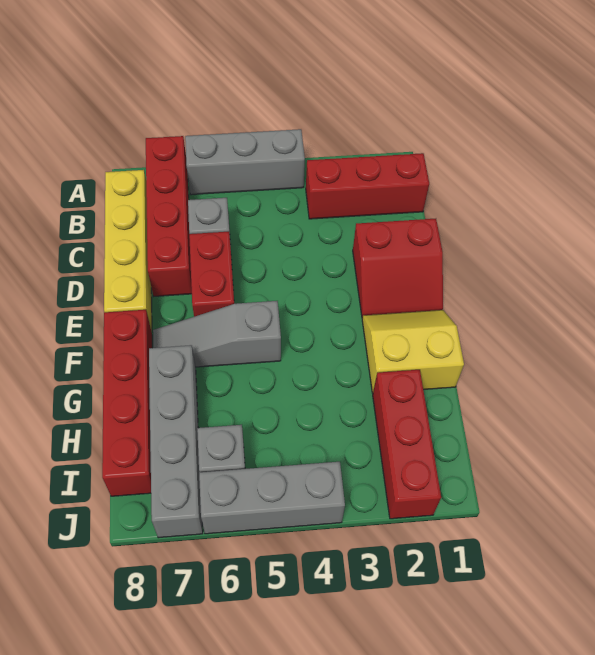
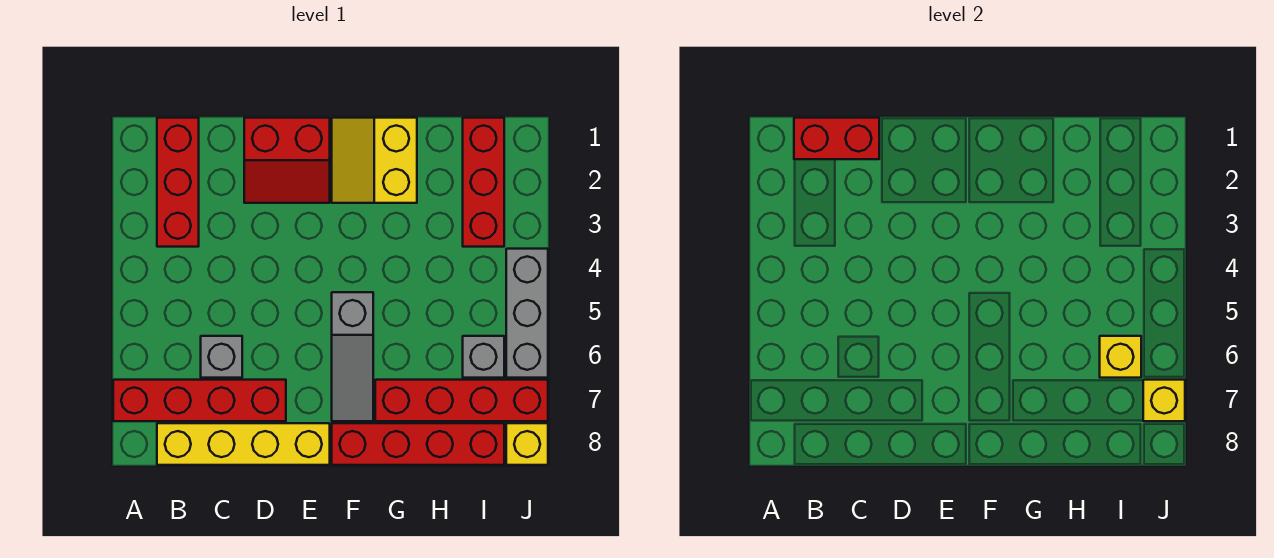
grey brick A4:A6 level 1 -> none
red slope D1:E2 level 1 top D -> red slope D1:E2 level 1 top 1
red brick D6:E6 level 1 -> red brick B1:C1 level 2
grey brick G7:J7 level 1 -> red brick G7:J7 level 1
red brick H2:J2 level 1 -> red brick I1:I3 level 1
none -> yellow brick I6 level 2
none -> yellow brick J7 level 2
none -> yellow brick J8 level 1

